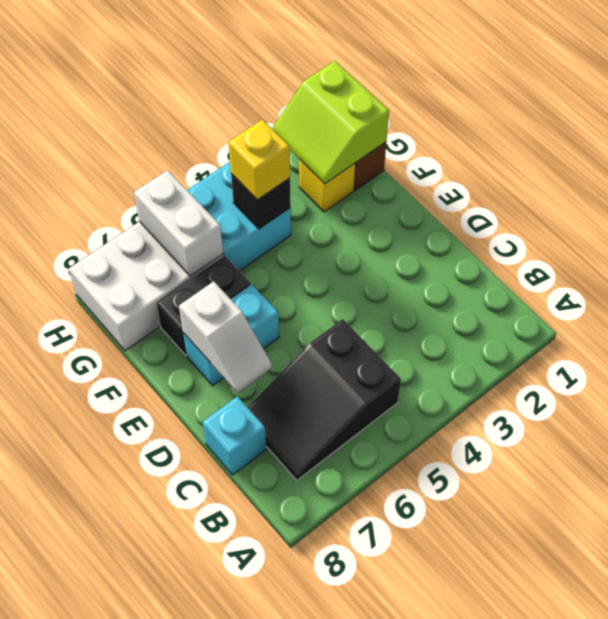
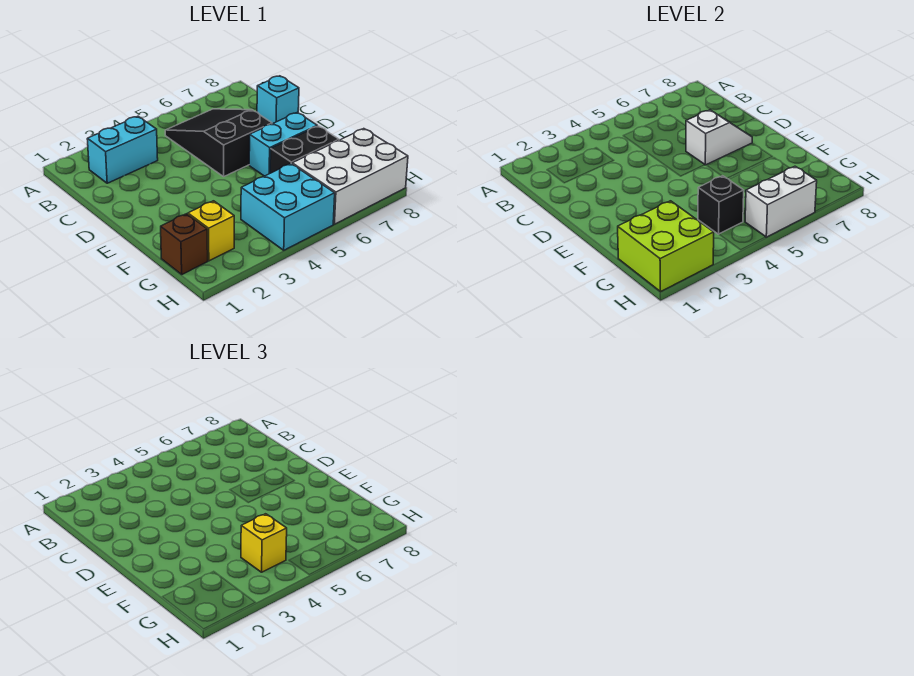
none -> cyan brick B2:B3 level 1
black slope B5:C7 level 1 top 5 -> black slope B5:D6 level 1 top D
white slope D7:E7 level 2 top E -> white slope D6:D7 level 2 top 6
lime slope G1:H2 level 2 top 1 -> lime brick G1:H2 level 2
white brick G6:H6 level 2 -> white brick H5:H6 level 2

